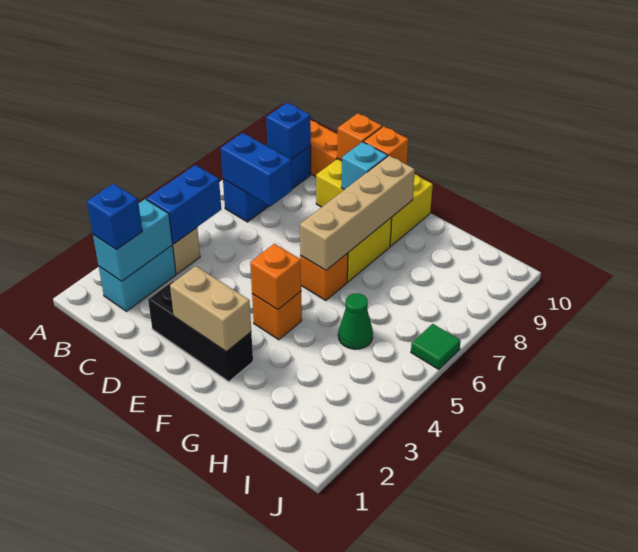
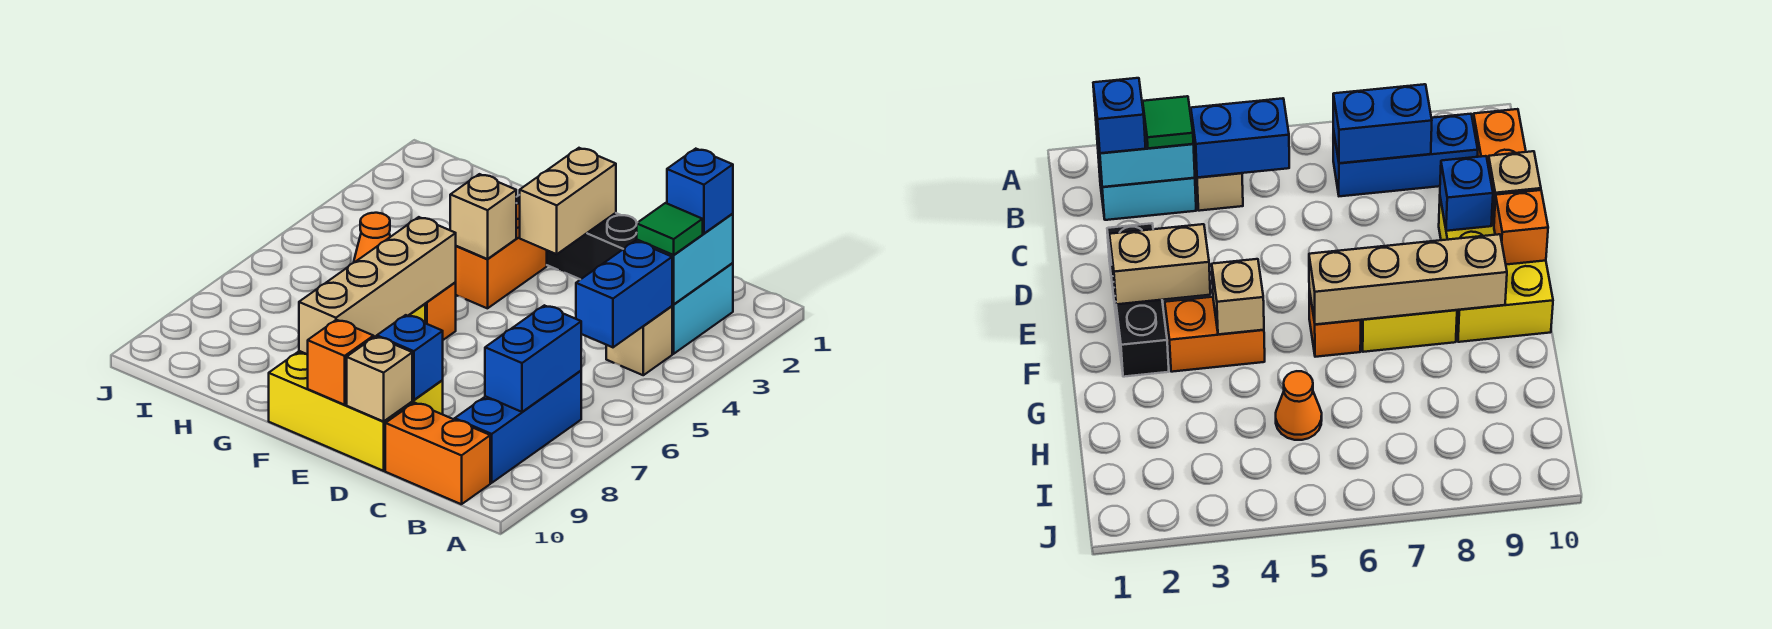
blue brick B7:C7 level 2 -> blue brick B7:B8 level 2
blue brick B9 level 2 -> blue brick D9 level 2
orange brick D10 level 2 -> tan brick D10 level 2
tan brick E2:F2 level 2 -> tan brick E2:E3 level 2
cyan brick E9 level 2 -> none
orange brick F4 level 1 -> orange brick F3:F4 level 1
orange brick F4 level 2 -> tan brick F4 level 2
green cone H5 level 1 -> orange cone H5 level 1
green tile J6 level 1 -> green tile B3 level 3

